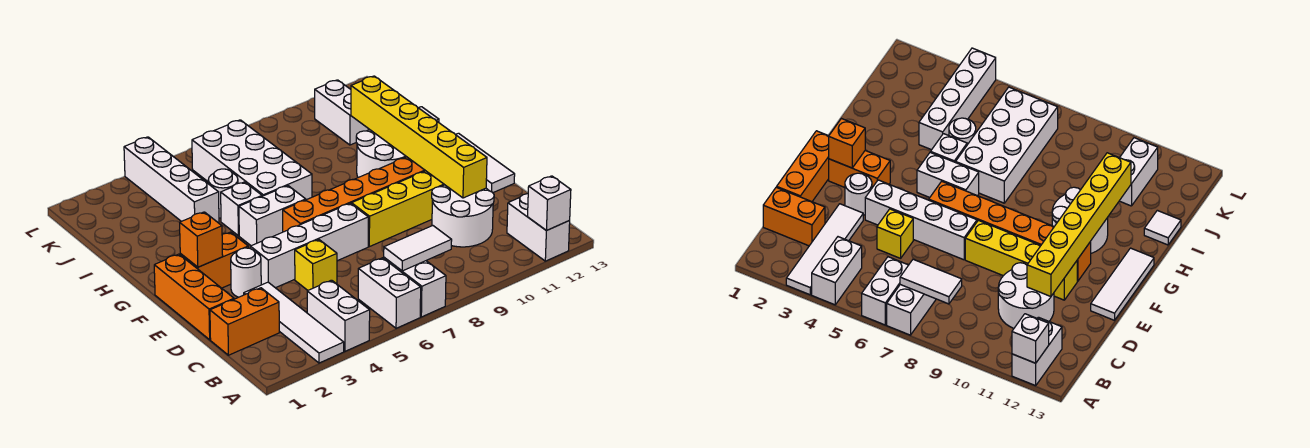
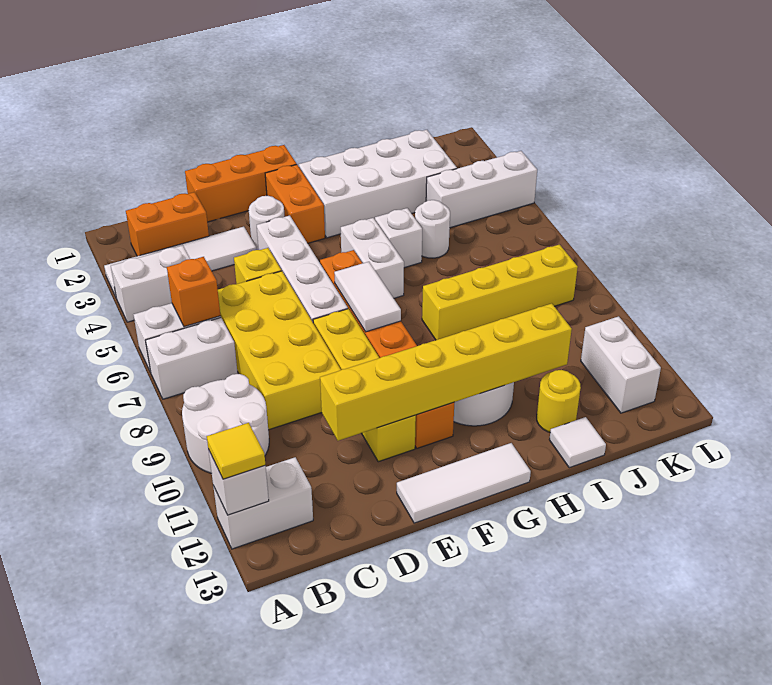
none -> yellow tile A12 level 3
white tile B7:B8 level 2 -> white tile F7:F8 level 2
orange brick C1:C2 level 1 -> orange brick B2:C2 level 1
none -> yellow brick C6:D9 level 1
white round brick C10:D11 level 1 -> white round brick A9:B10 level 1
orange brick F2 level 2 -> orange brick B6 level 2
white brick H6:K7 level 1 -> white brick G2:J3 level 1
none -> yellow brick H8:K8 level 1
white brick I4:L4 level 1 -> white brick J4:L4 level 1
none -> yellow round brick I12 level 1
white brick J11:K11 level 1 -> white brick K11:K12 level 1

